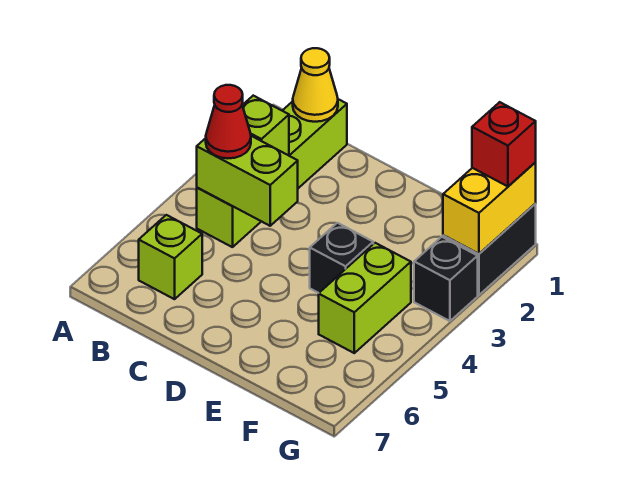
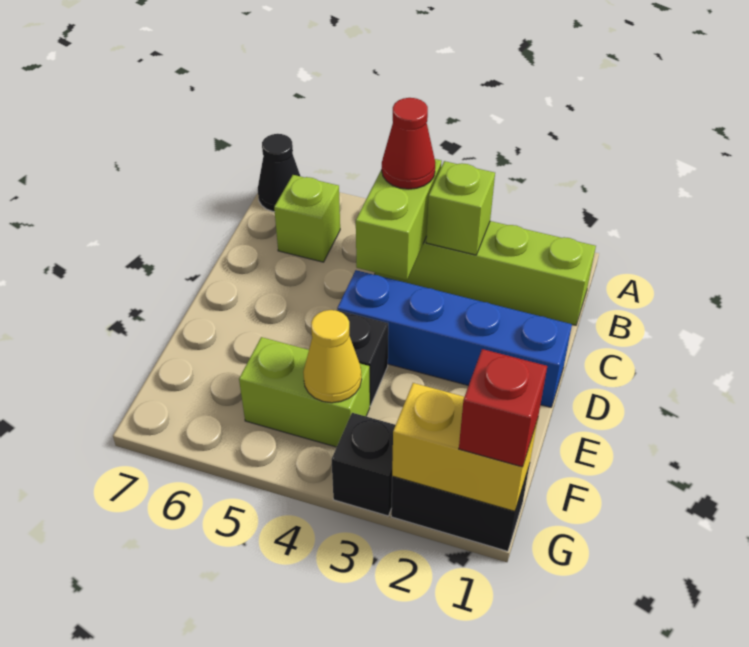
none -> black cone A7 level 1
yellow cone B1 level 2 -> yellow cone F4 level 2
none -> blue brick D1:D4 level 1

